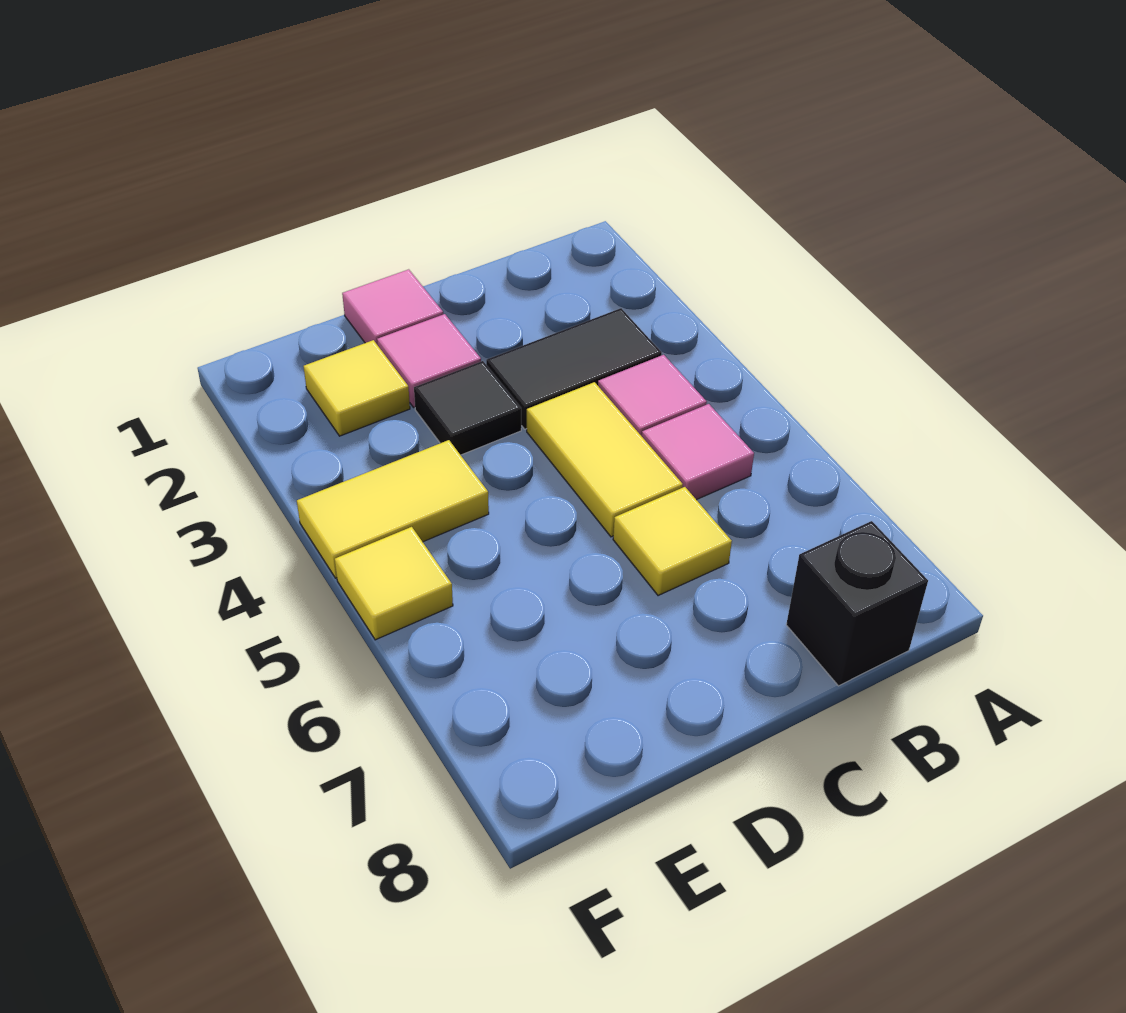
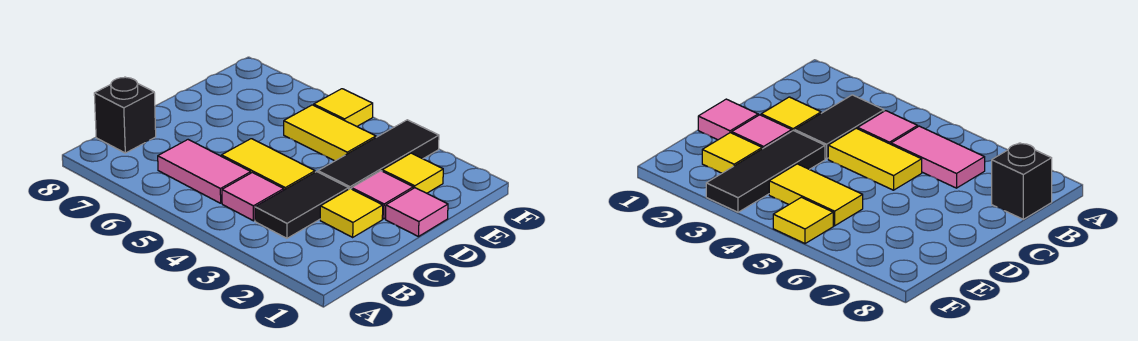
pink tile B5 level 1 -> pink tile B5:B6 level 1
yellow tile C6 level 1 -> yellow tile C2 level 1
black tile D3 level 1 -> black tile D3:F3 level 1
yellow tile E4:F4 level 1 -> yellow tile E4:E5 level 1

